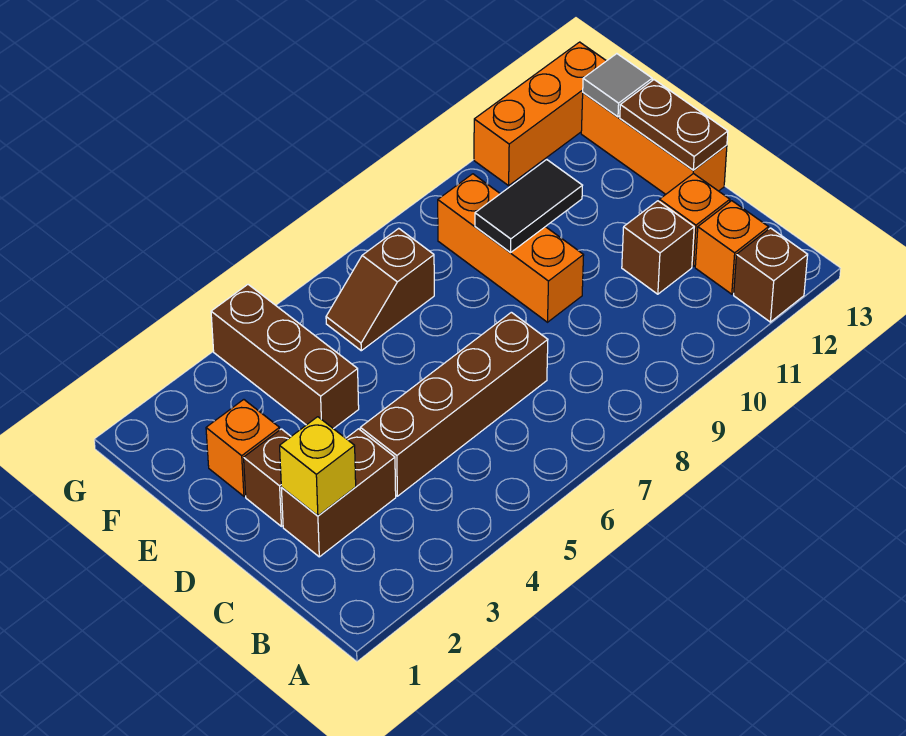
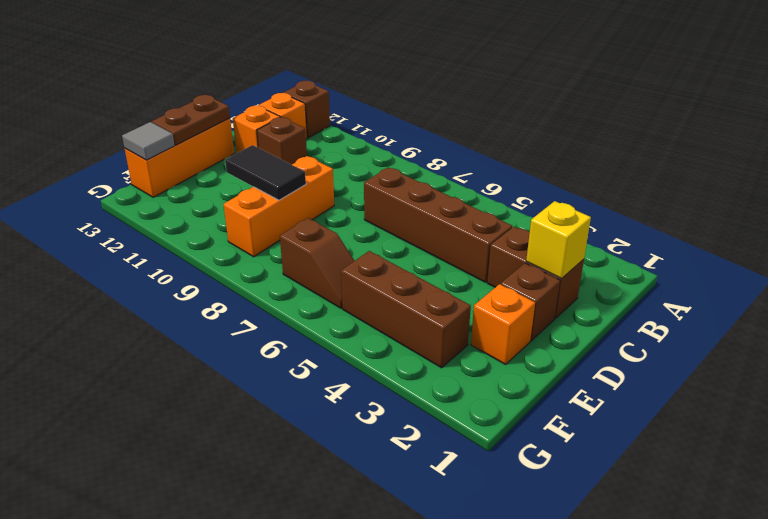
brown brick E4:G4 level 1 -> brown brick F3:F5 level 1
orange brick G11:G13 level 1 -> none

